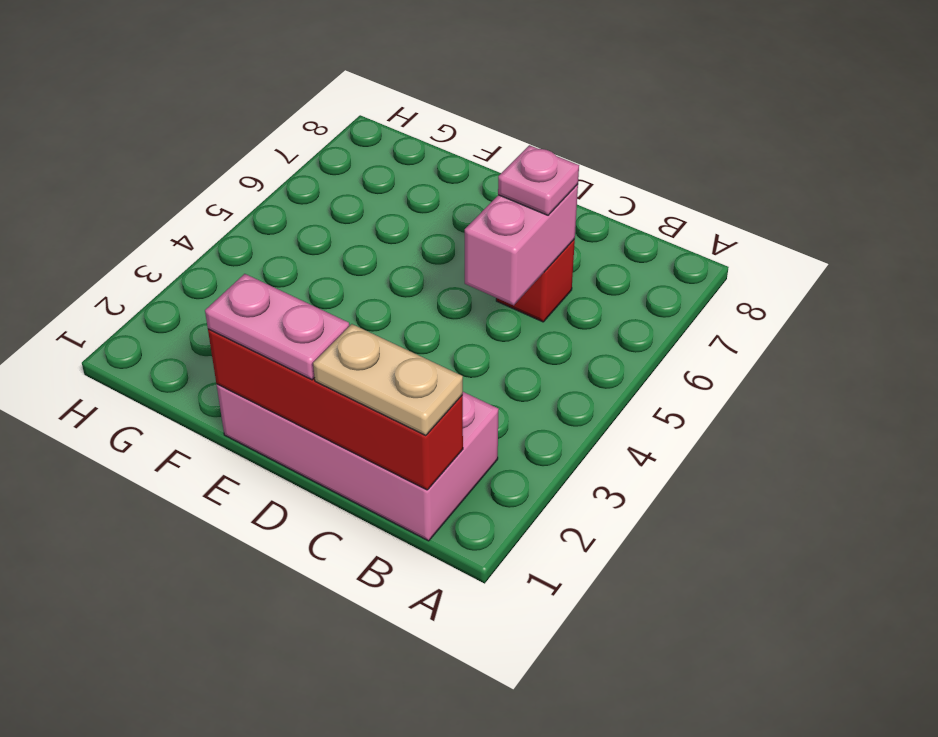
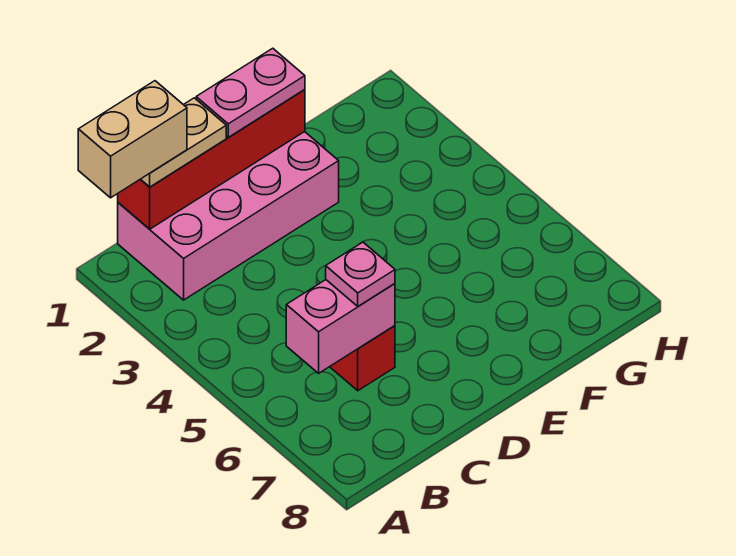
none -> tan brick A1:B1 level 4
pink brick C5:C6 level 2 -> pink brick B6:C6 level 2

